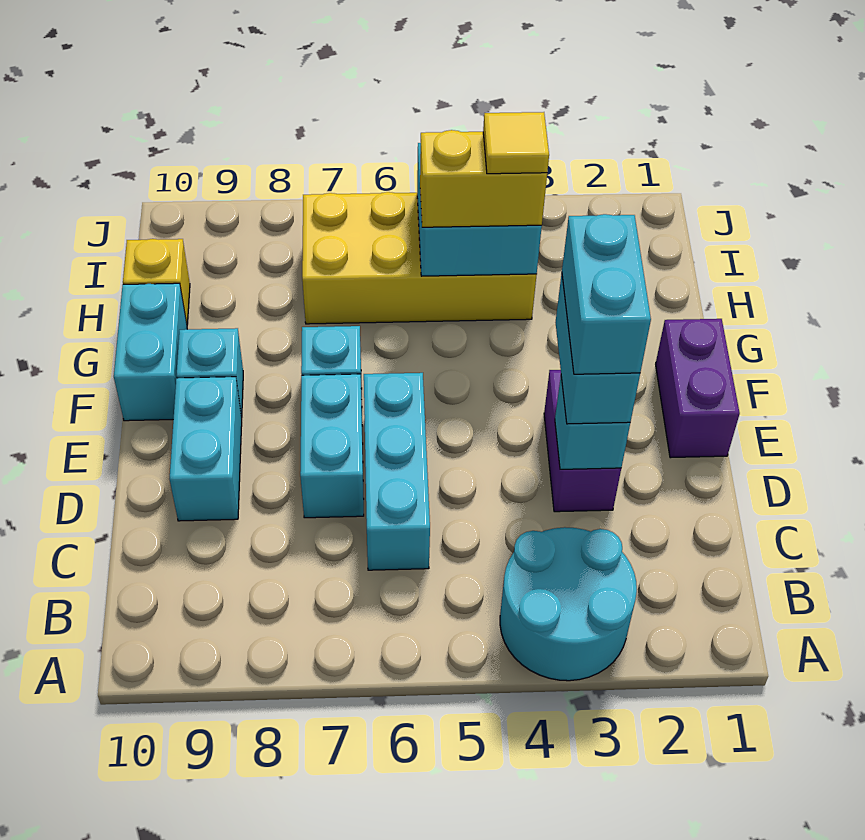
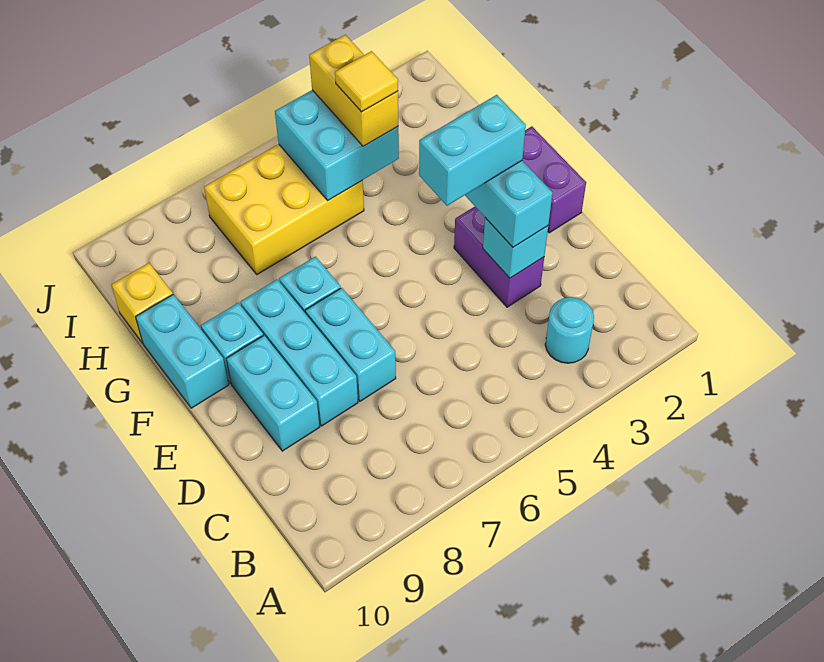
cyan round brick A3:B4 level 1 -> cyan round brick B3 level 1
cyan brick C6:E6 level 1 -> cyan brick D8:F8 level 1
cyan brick D3:E3 level 4 -> cyan brick E3:E4 level 4
yellow brick H4:I7 level 1 -> yellow brick H5:I7 level 1
yellow brick H4:H5 level 3 -> yellow brick H4:I4 level 3

